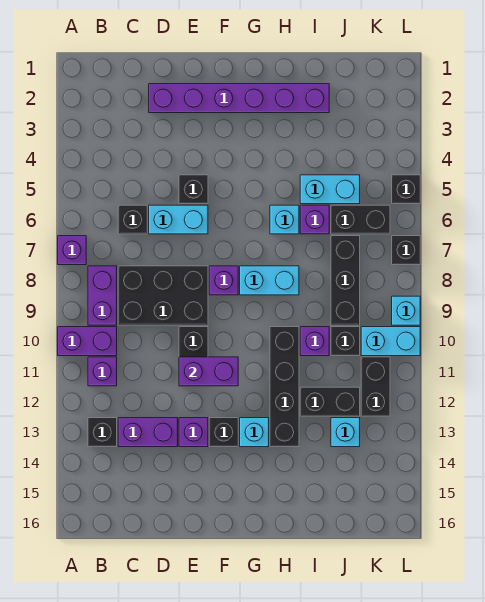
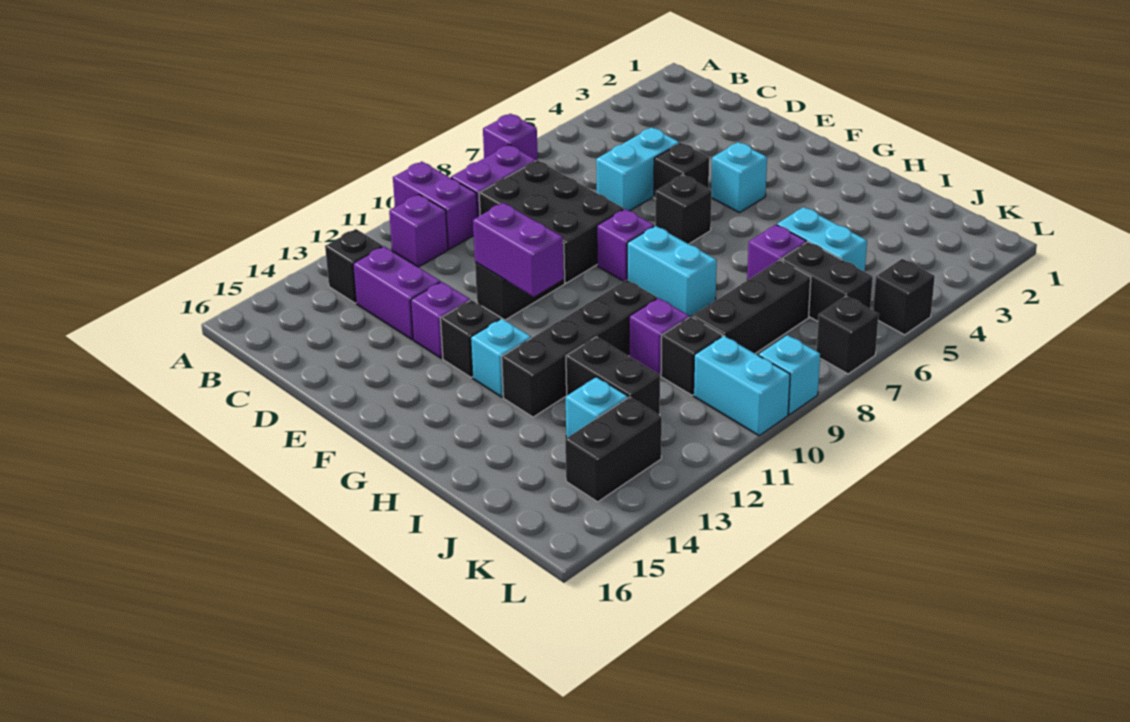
black brick C6 level 1 -> black brick F6 level 1
purple brick D2:I2 level 1 -> none
cyan brick D6:E6 level 1 -> cyan brick D5:D6 level 1
cyan brick H6 level 1 -> cyan brick F4 level 1
black brick K11:K12 level 1 -> black brick K13:K14 level 1

